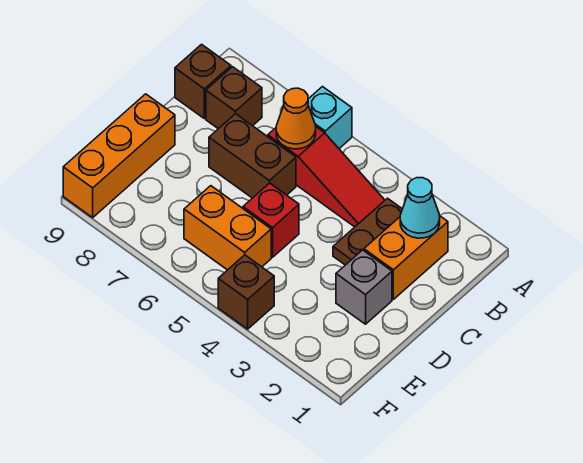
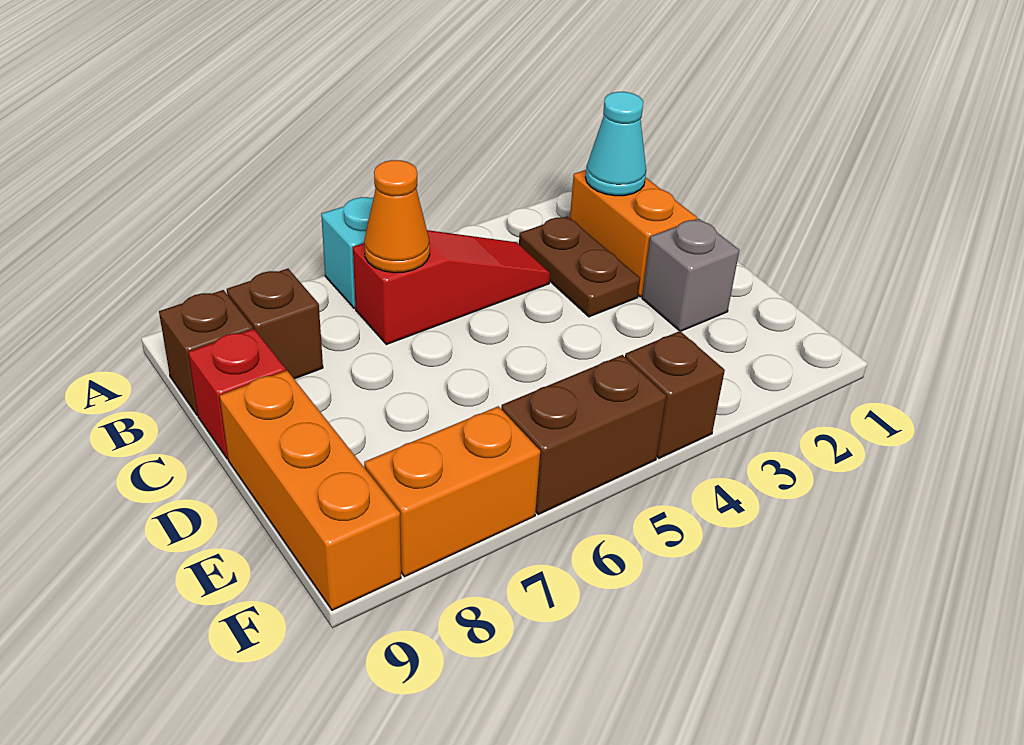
brown brick C6:C7 level 1 -> brown brick F5:F6 level 1
red brick D5 level 1 -> red brick C9 level 1
orange brick E5:E6 level 1 -> orange brick F7:F8 level 1

